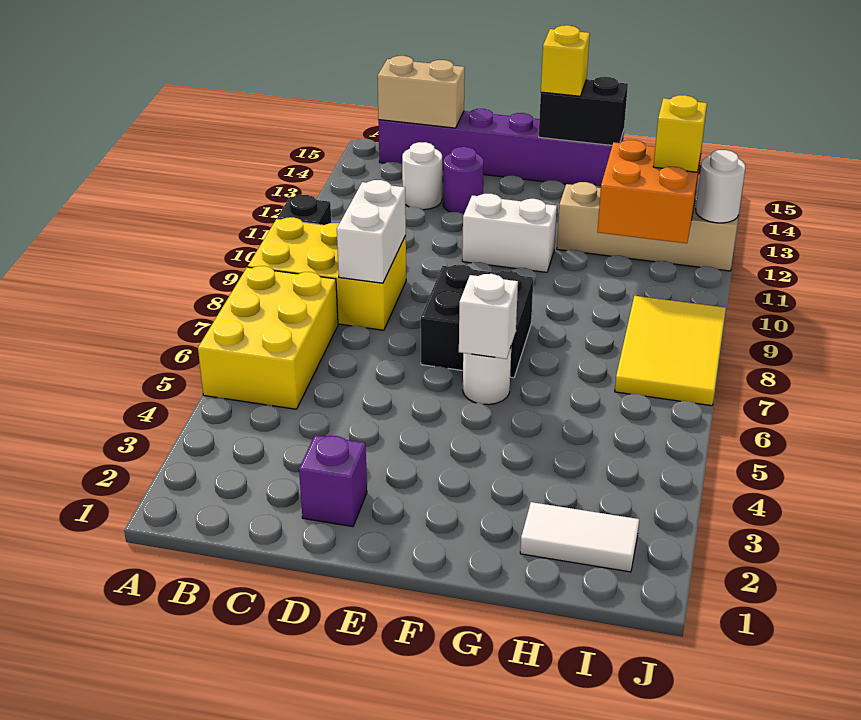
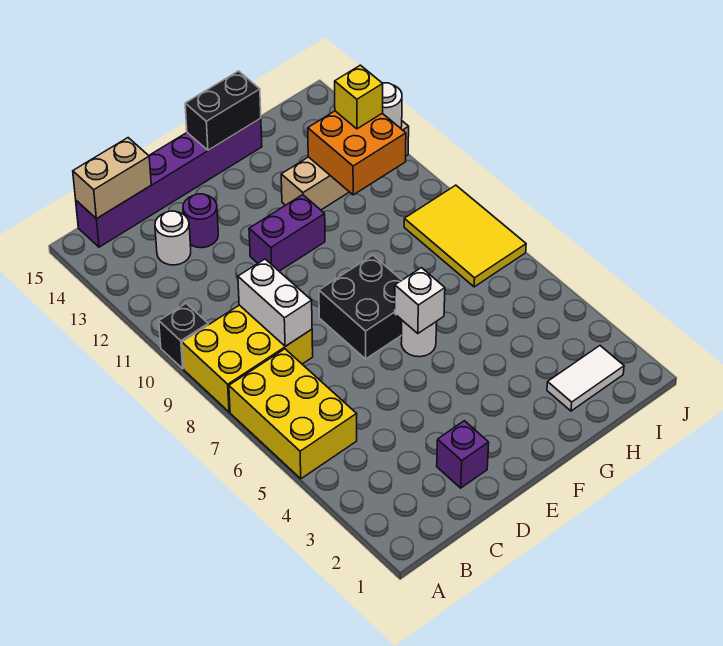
white brick E11:F11 level 1 -> purple brick E11:F11 level 1
yellow brick F15 level 3 -> none

